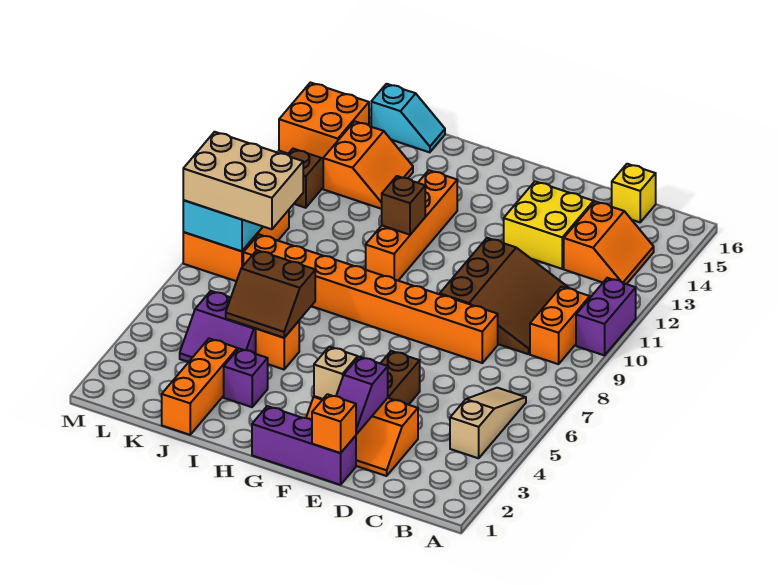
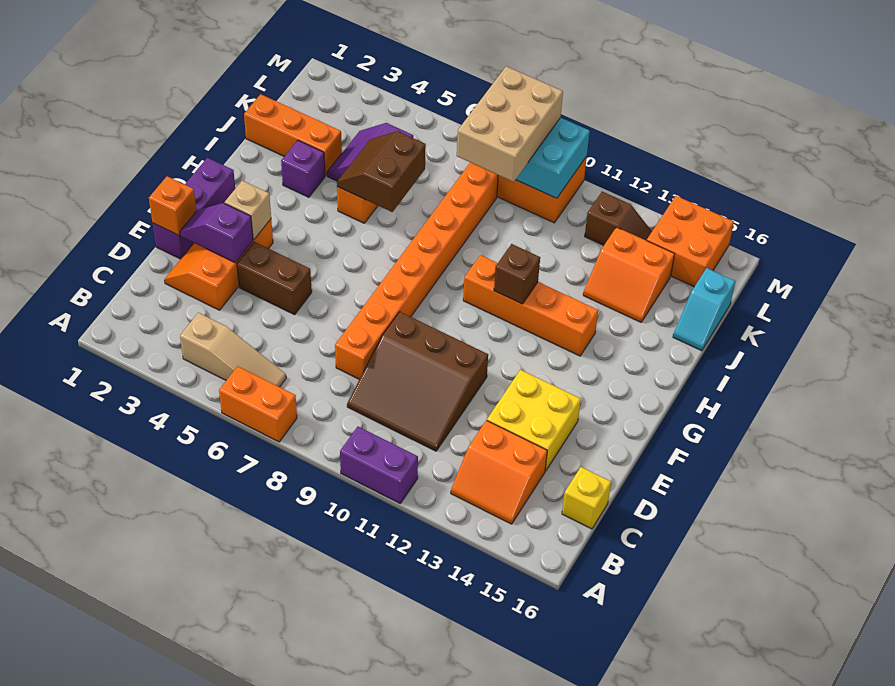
orange brick B9:B10 level 1 -> orange brick A6:A7 level 1

